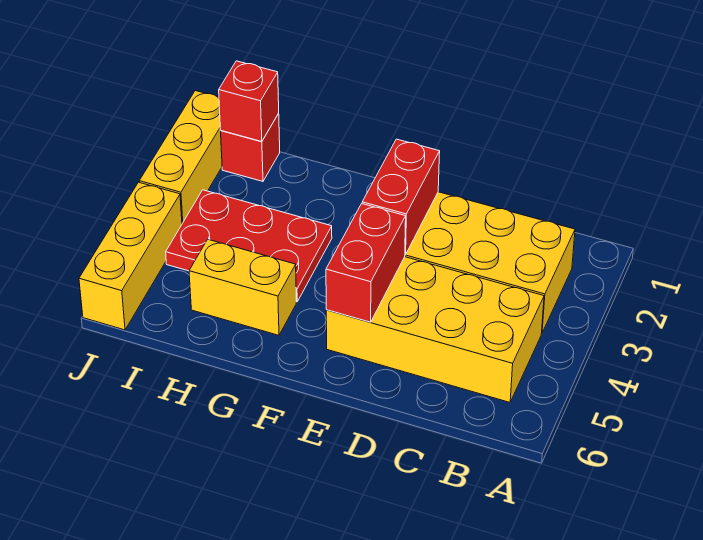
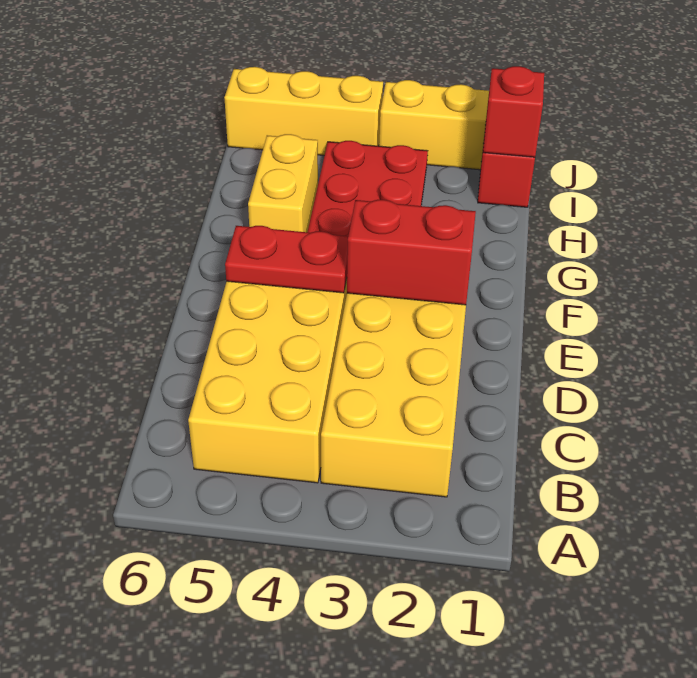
red brick E4:E5 level 2 -> red plate E4:E5 level 2

